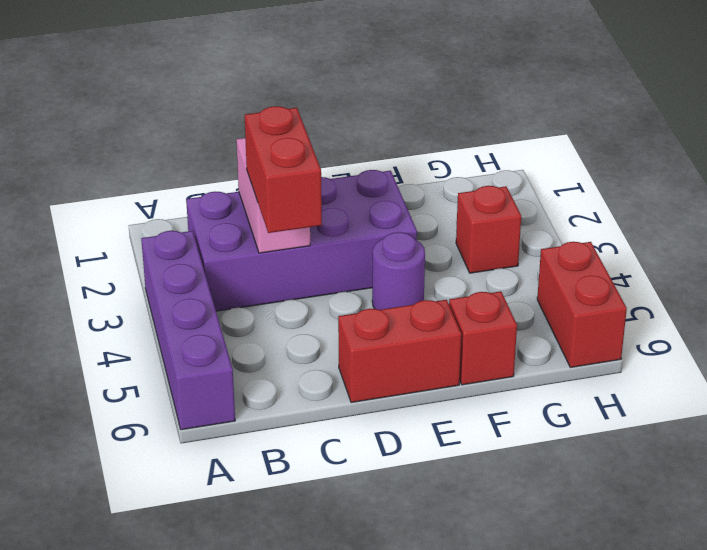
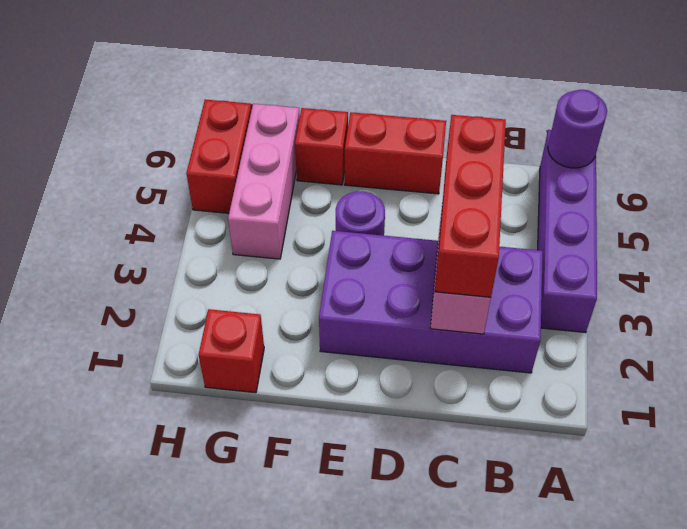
none -> purple round brick A6 level 2
red brick C3:C4 level 3 -> red brick C2:C4 level 3
red brick G3 level 1 -> red brick G1 level 1
none -> pink brick G4:G6 level 1

